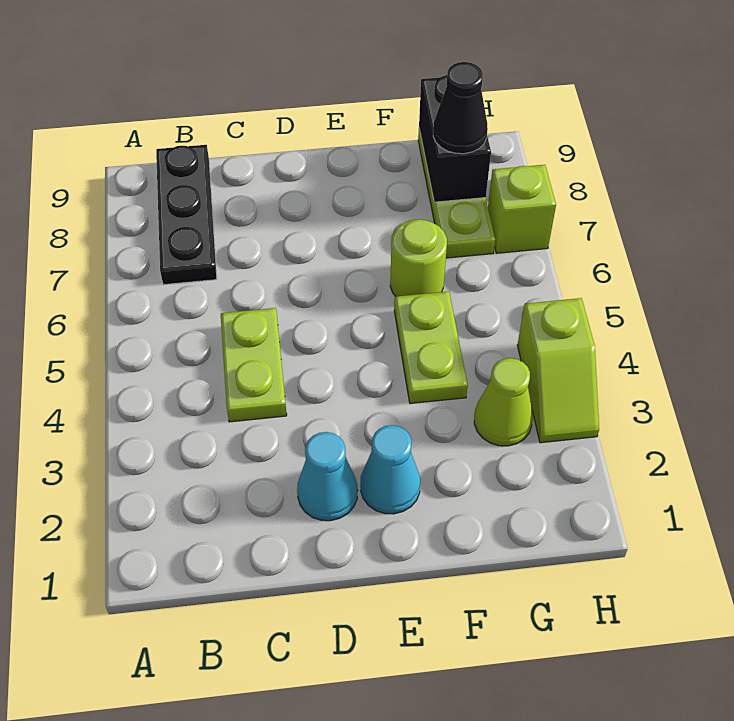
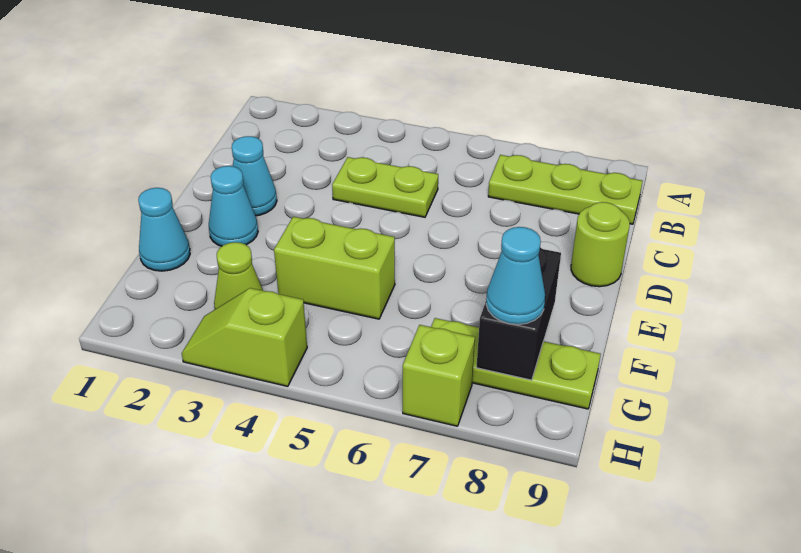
black plate B7:B9 level 1 -> lime plate B7:B9 level 1
none -> cyan cone F1 level 1
lime plate F4:F5 level 1 -> lime brick F4:F5 level 1
lime round brick F6 level 1 -> lime round brick D9 level 1
black brick G8:G9 level 2 -> black brick F8:G8 level 2
black cone G8 level 3 -> cyan cone G8 level 3

